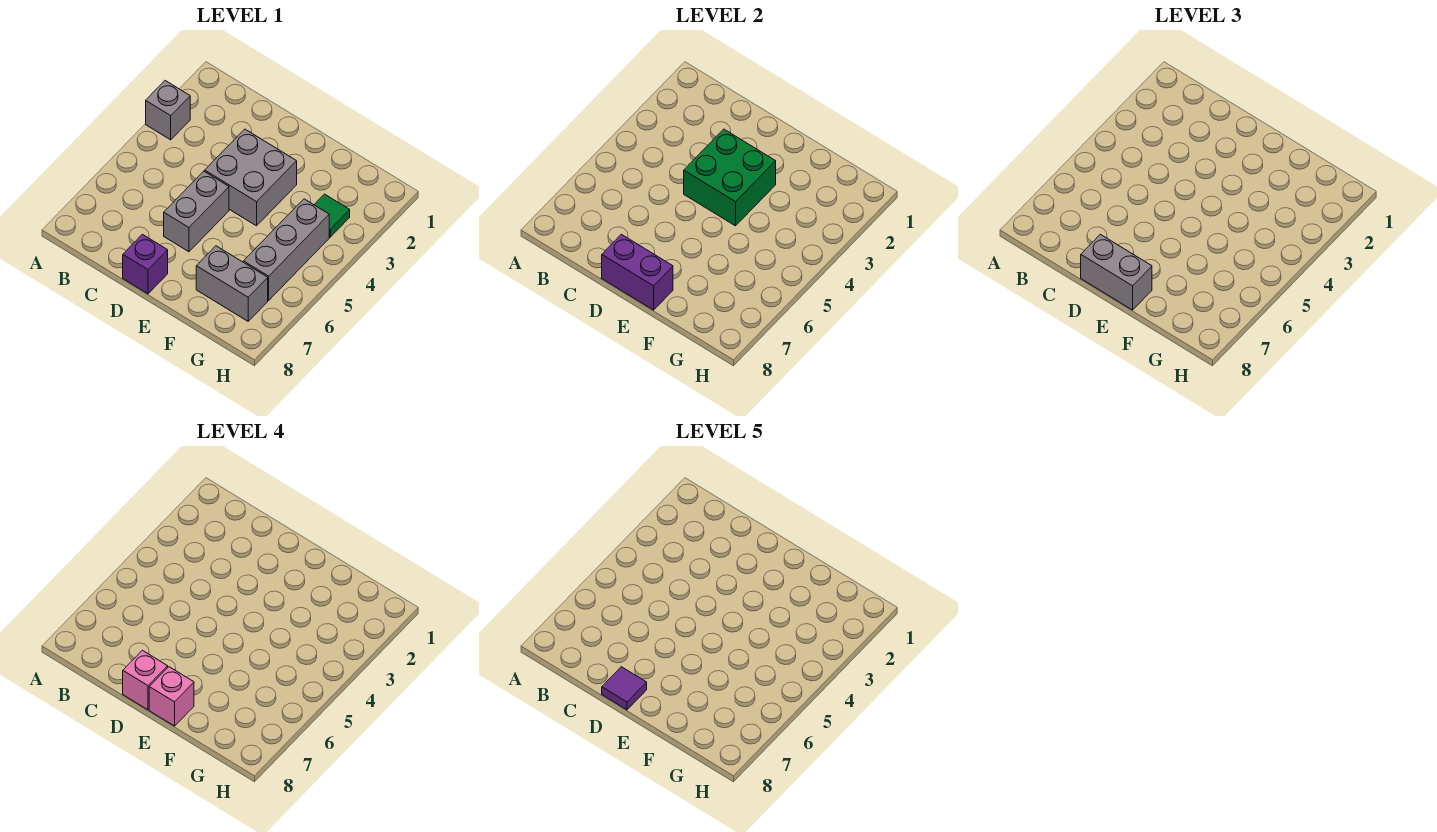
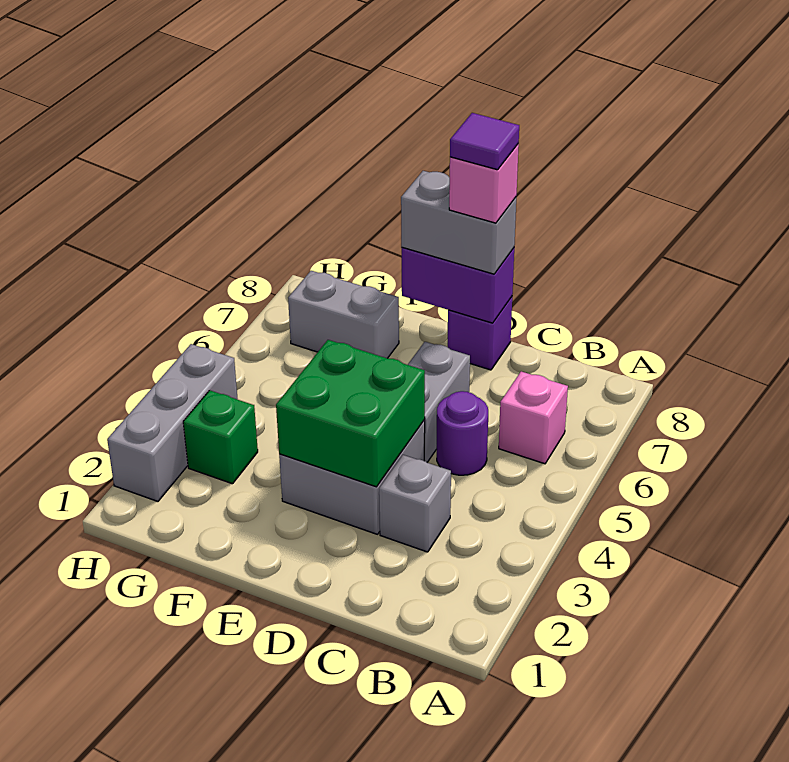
grey brick A3 level 1 -> grey brick C3 level 1
none -> purple round brick C5 level 1
pink brick E8 level 4 -> pink brick B6 level 1
green tile G3 level 1 -> green brick G3 level 1
grey brick G4:G6 level 1 -> grey brick H2:H4 level 1

